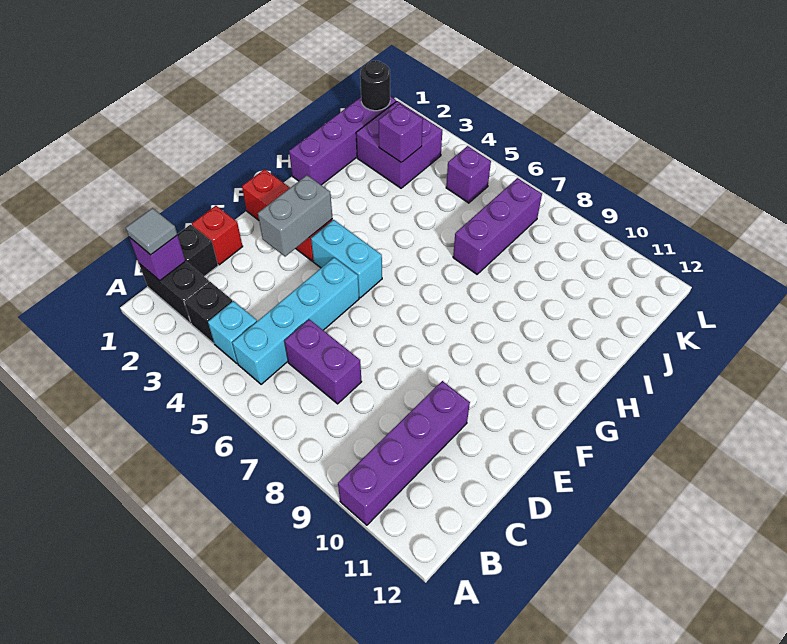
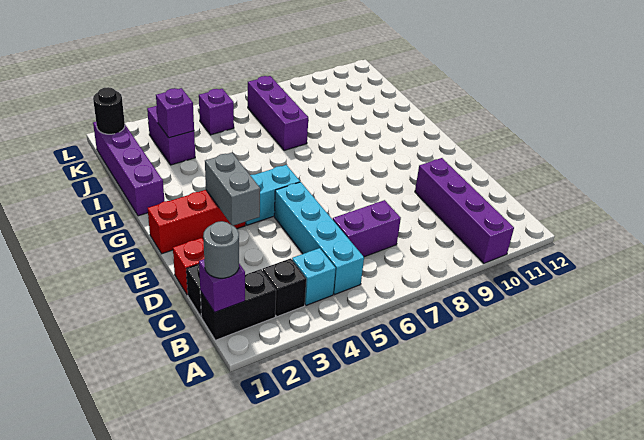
grey tile B1 level 3 -> grey round brick B1 level 3
purple brick J2:K3 level 1 -> purple brick J3:K3 level 1

